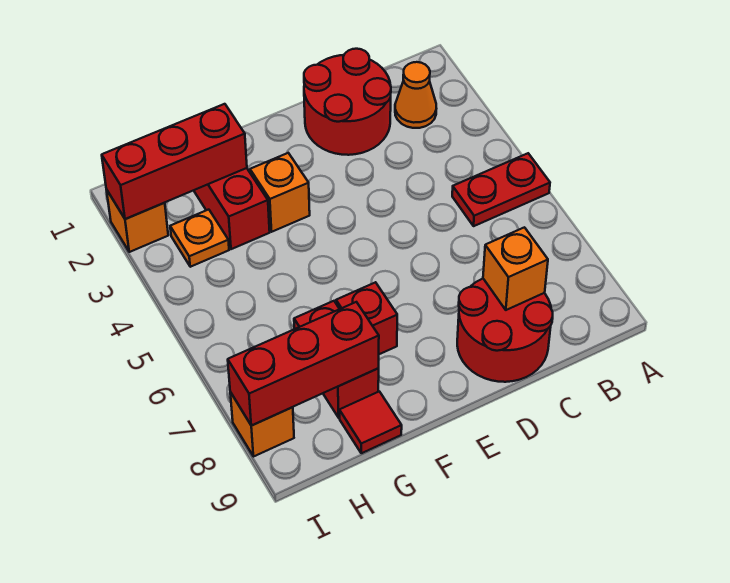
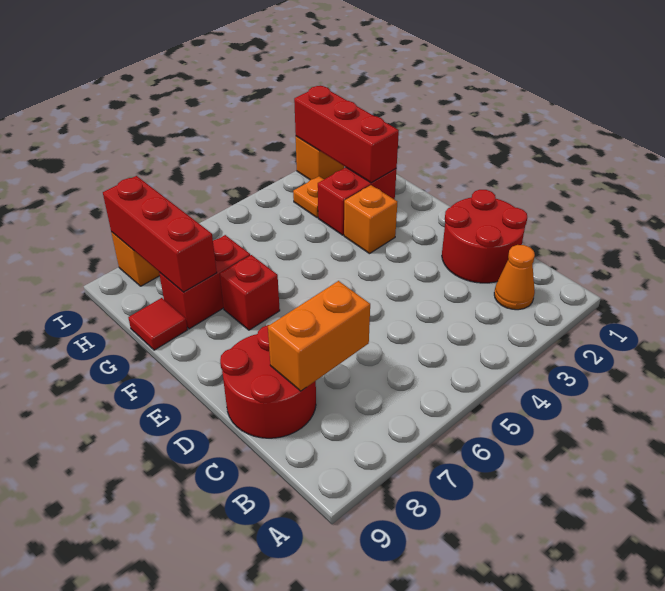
red plate A5:B5 level 1 -> none
orange brick C8 level 2 -> orange brick C7:C8 level 2

